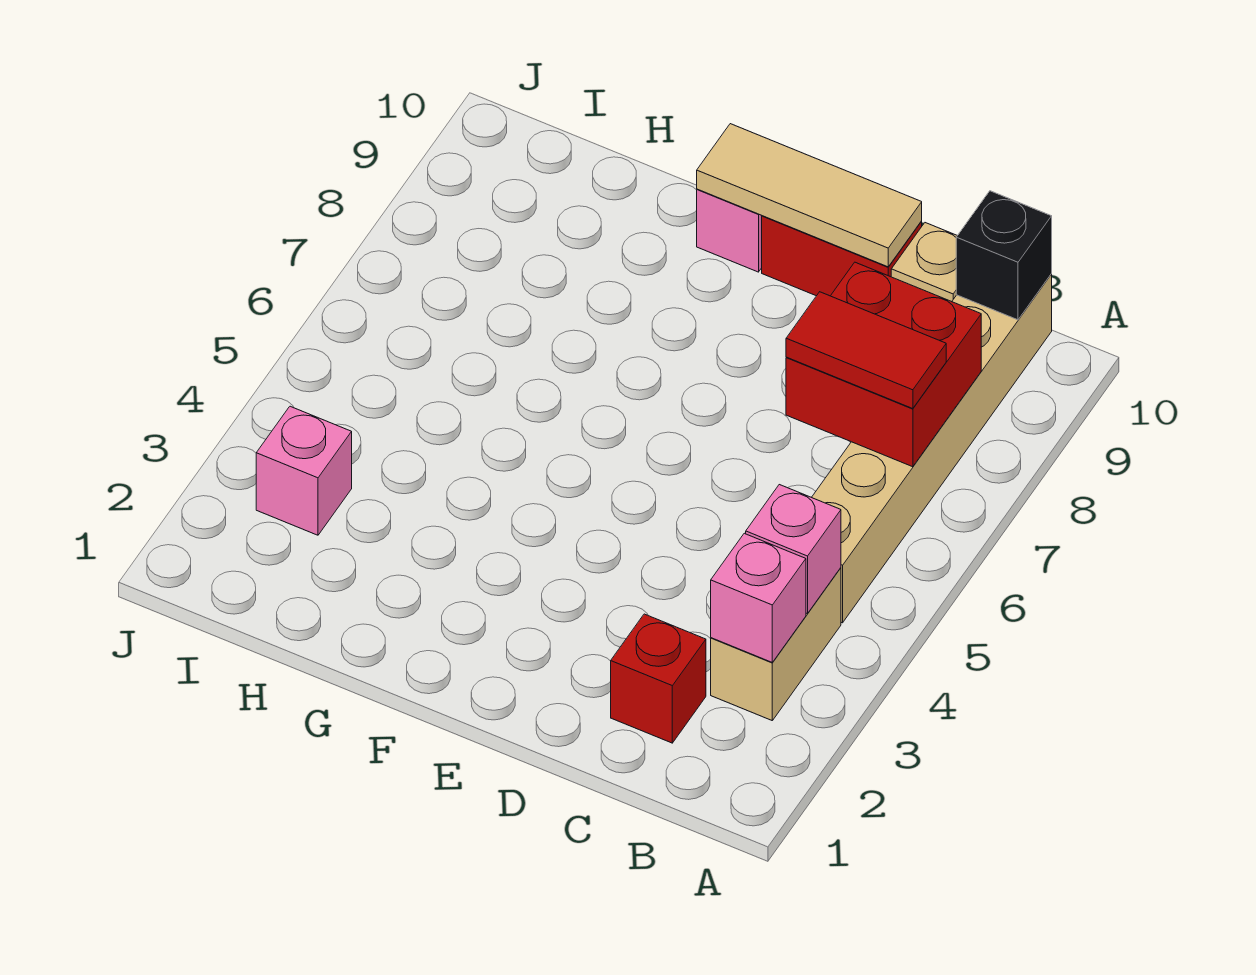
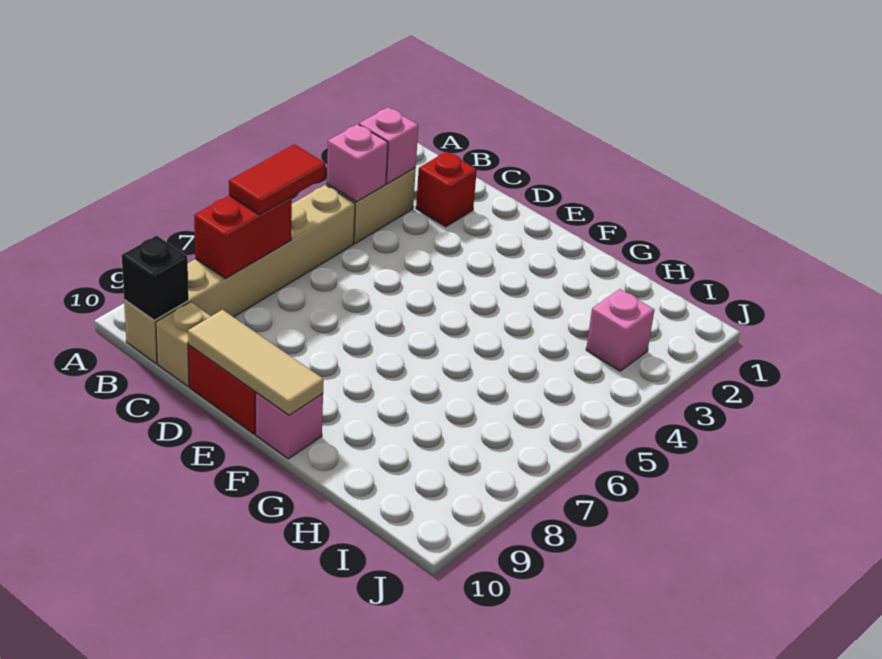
red brick B7:C8 level 2 -> red brick B7:B8 level 2
red tile B7:C7 level 3 -> red tile B6:B7 level 3

